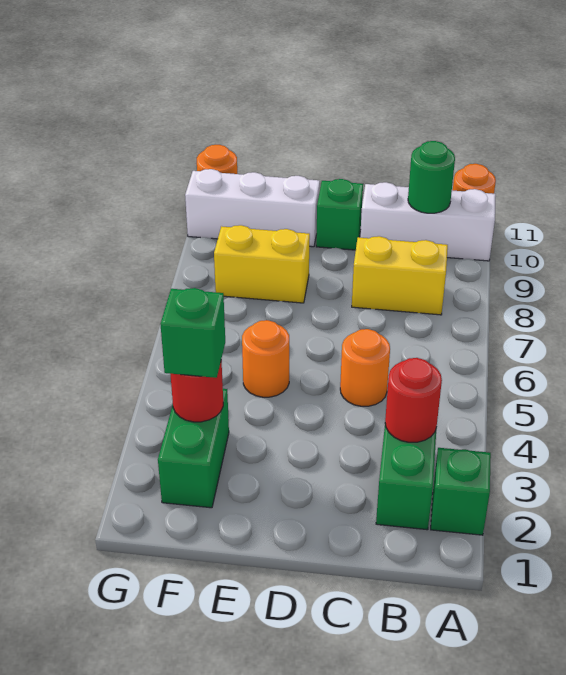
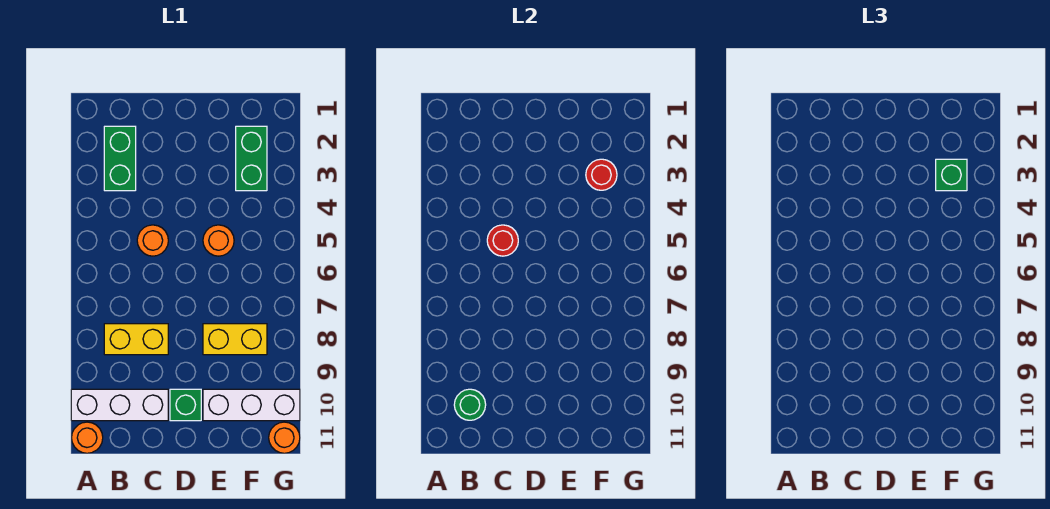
green brick A2 level 1 -> none
red round brick B3 level 2 -> red round brick C5 level 2

